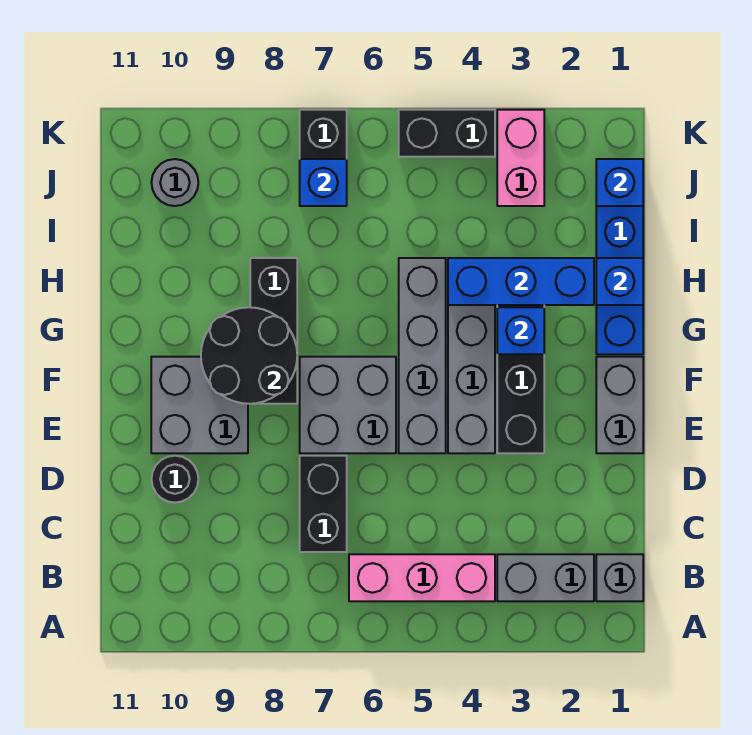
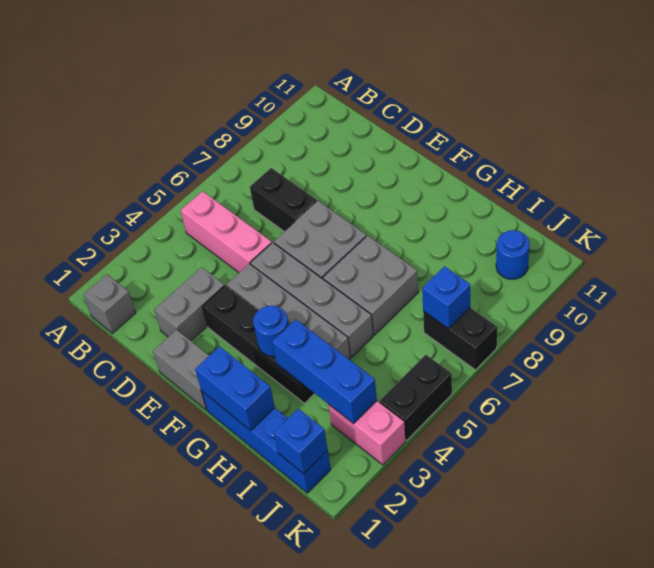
grey brick B2:B3 level 1 -> grey brick D2:D3 level 1
pink brick B4:B6 level 1 -> pink brick B5:D5 level 1
black round brick D10 level 1 -> none
grey brick E9:F10 level 1 -> grey brick G6:H7 level 1
black brick F8:H8 level 1 -> none
black round brick F8:G9 level 2 -> none
blue brick G3 level 2 -> blue round brick G3 level 2
blue brick H1 level 2 -> blue brick G1:H1 level 2
blue brick H2:H4 level 2 -> blue brick H3:J3 level 2
grey round brick J10 level 1 -> blue round brick J10 level 1

